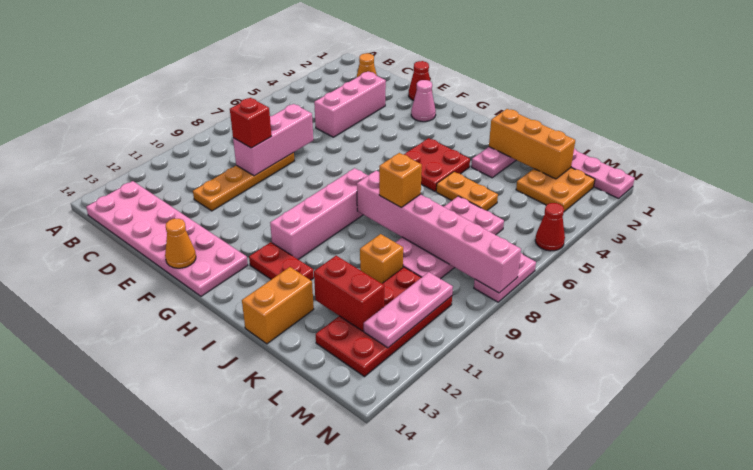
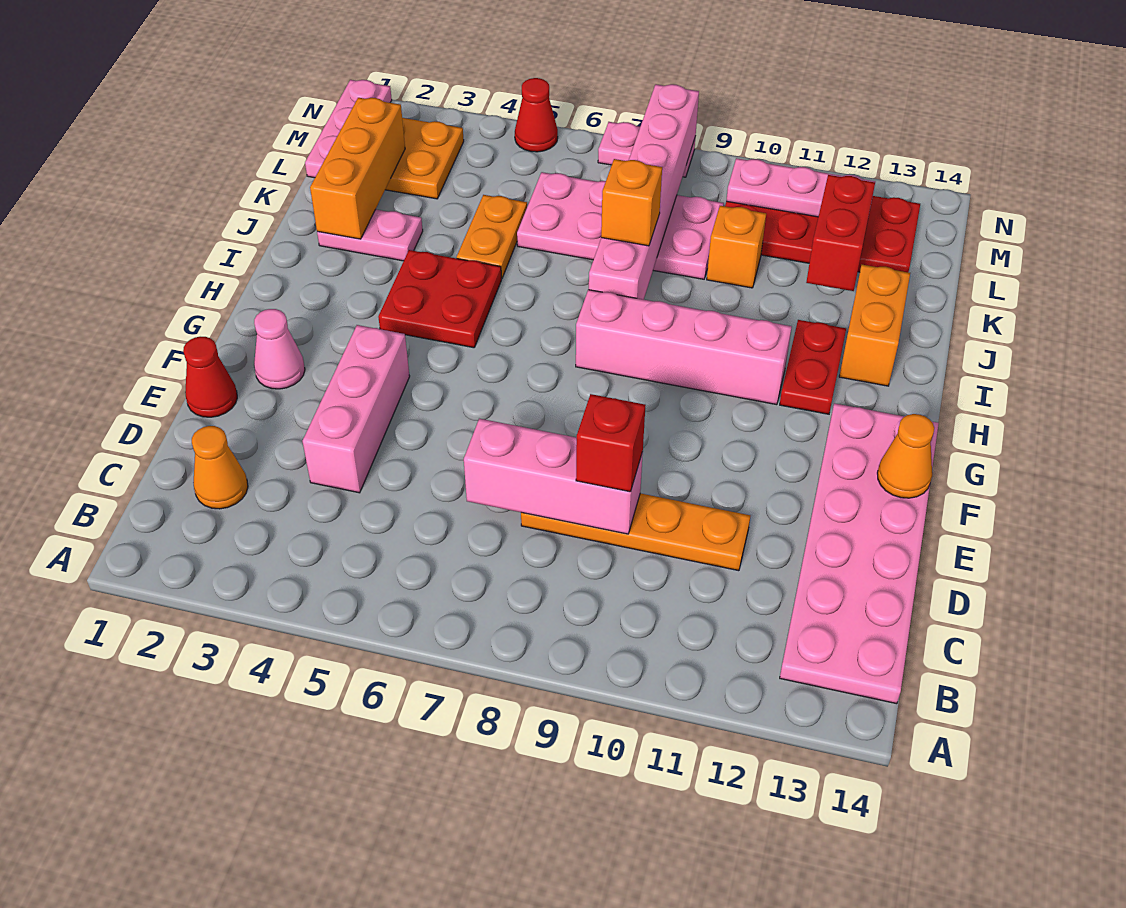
pink brick D3:D5 level 1 -> pink brick D4:F4 level 1
orange brick J13:J14 level 1 -> orange brick I13:J13 level 1

